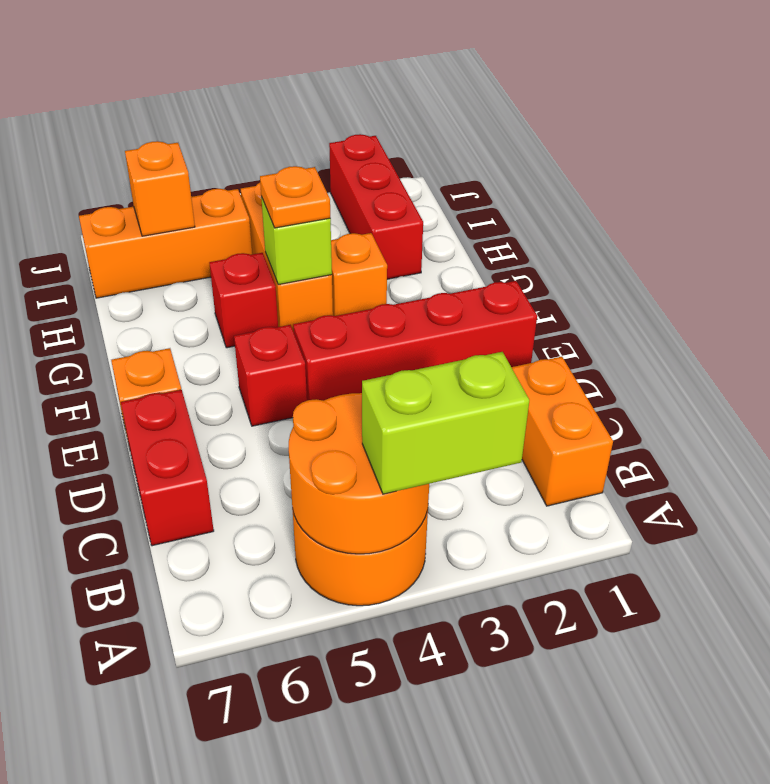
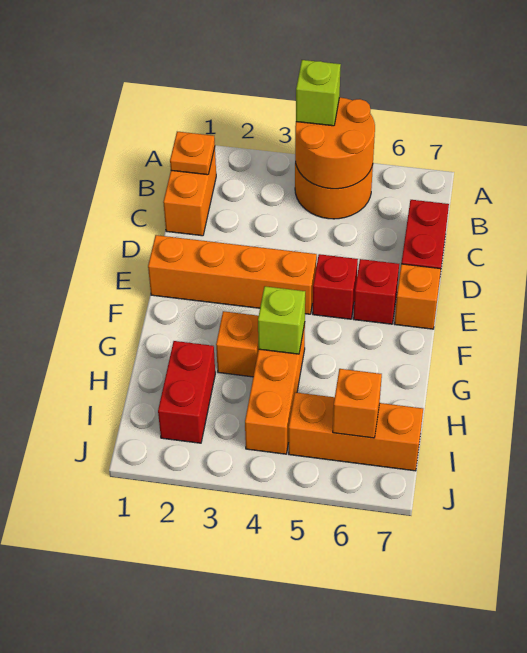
lime brick A3:A4 level 3 -> lime brick A4 level 3
red brick E1:E4 level 1 -> orange brick E1:E4 level 1
orange plate G4 level 3 -> orange plate B1 level 2
red brick G5 level 1 -> red brick E6 level 1
red brick H2:J2 level 1 -> red brick H2:I2 level 1

